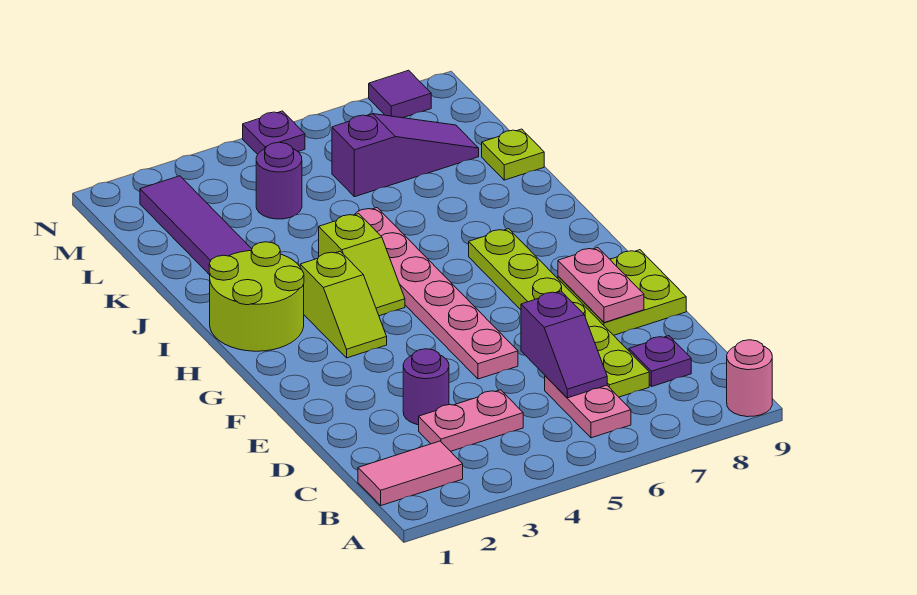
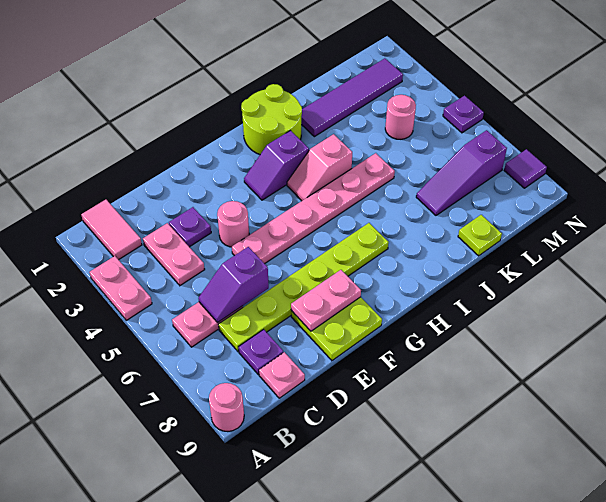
none -> pink plate A3:A4 level 1
none -> pink plate C9 level 1
purple round brick D3 level 1 -> purple plate D3 level 1
none -> pink round brick E4 level 1
lime slope G3:H3 level 1 top H -> purple slope G3:H3 level 1 top H
lime slope H4:I4 level 1 top I -> pink slope H4:I4 level 1 top I
purple round brick L4 level 1 -> pink round brick L4 level 1
purple slope L6:L8 level 1 top 6 -> purple slope K7:M7 level 1 top M

